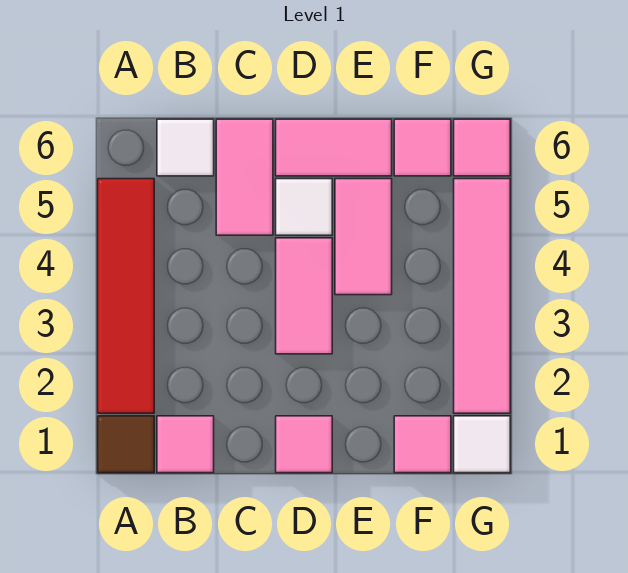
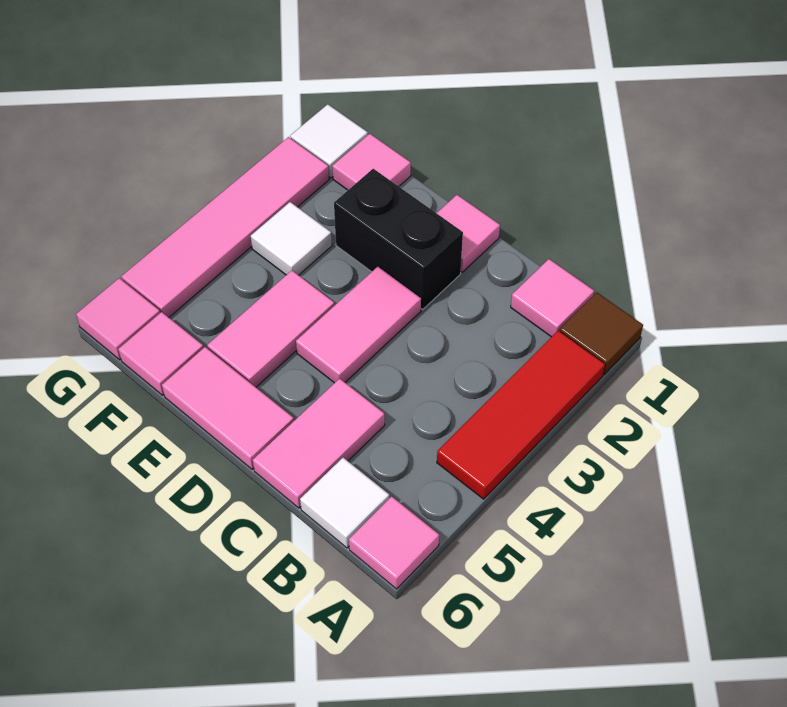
red tile A2:A5 level 1 -> red tile A2:A4 level 1
none -> pink tile A6 level 1
none -> black brick D2:E2 level 1
white tile D5 level 1 -> white tile F3 level 1

